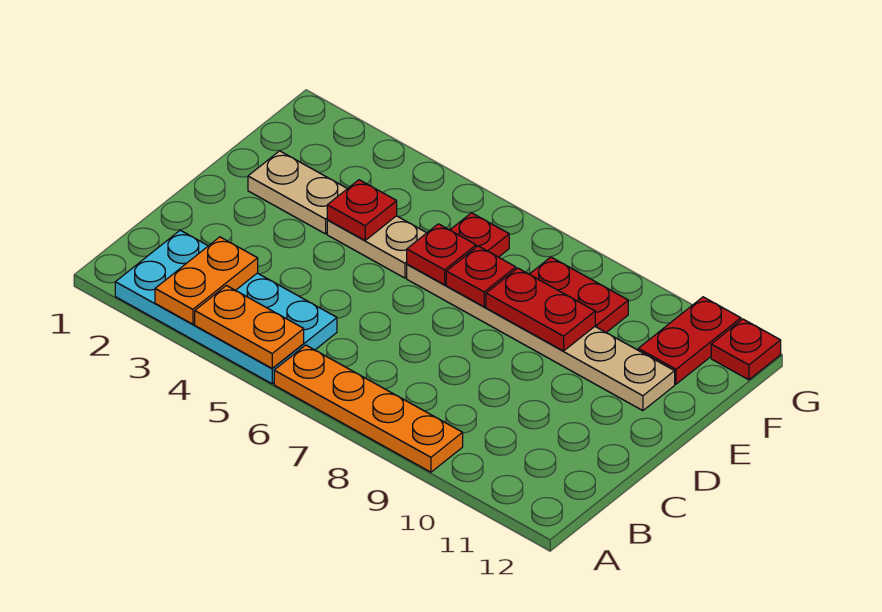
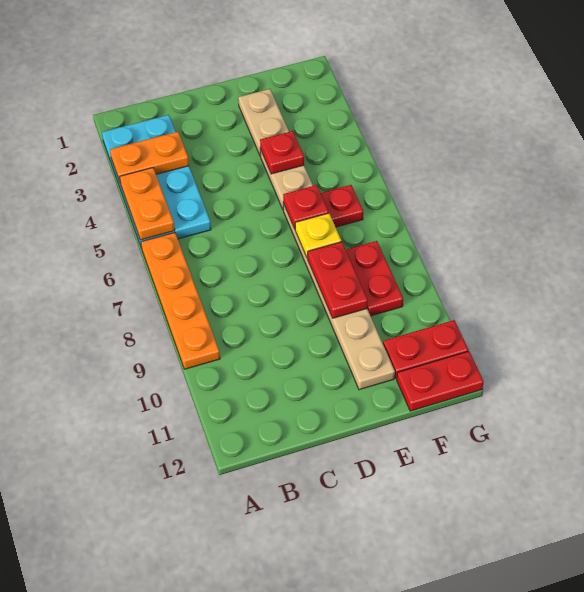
red plate E7 level 2 -> yellow plate E7 level 2
red plate G12 level 1 -> red plate F12:G12 level 1

